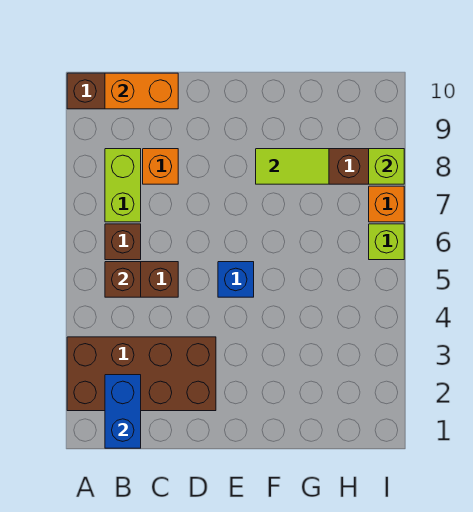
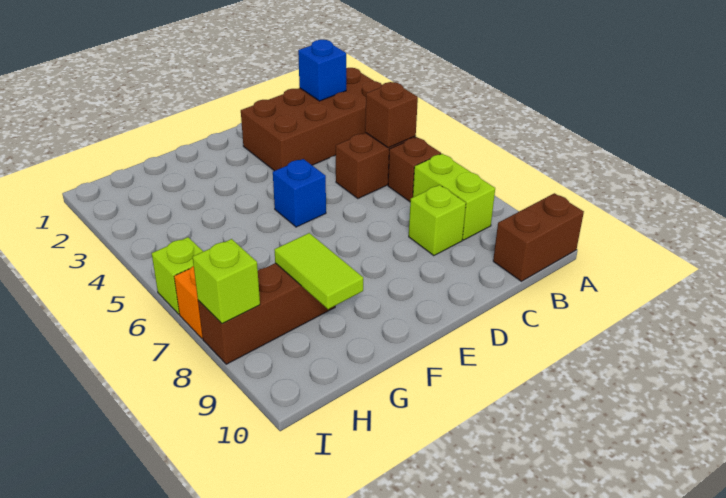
blue brick B1:B2 level 2 -> blue brick B2 level 2
orange brick B10:C10 level 2 -> none
orange brick C8 level 1 -> lime brick C8 level 1
lime tile F8:G8 level 2 -> lime tile G8:G9 level 2

